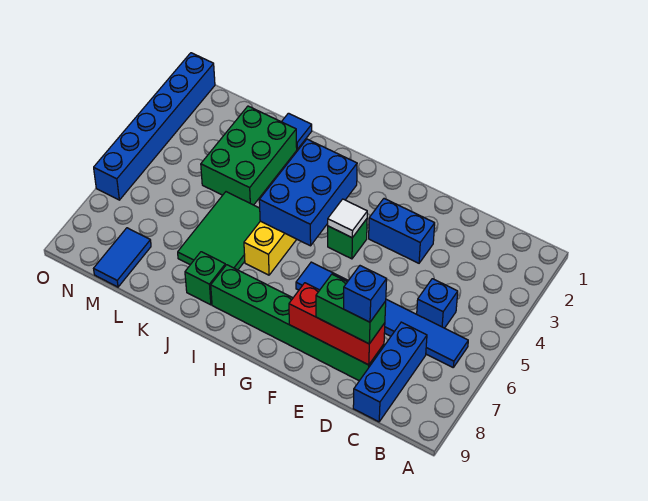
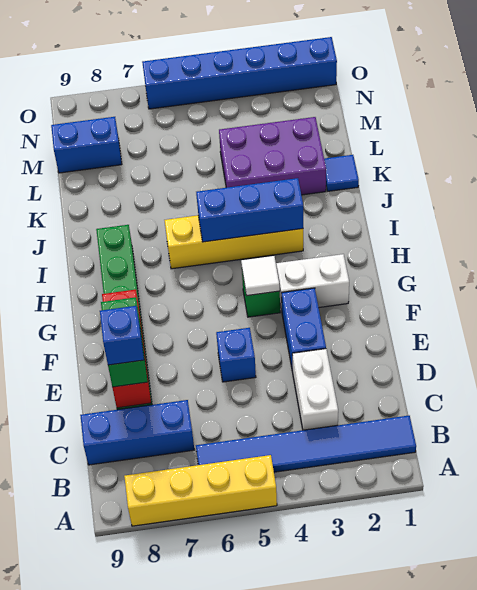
none -> yellow brick A5:A8 level 1
blue tile B6:G6 level 1 -> blue tile B1:B6 level 1
none -> white brick C3:D3 level 1
blue brick C5 level 1 -> blue brick E5 level 1
none -> white brick G2:G3 level 1
blue brick H3:I5 level 2 -> blue brick I3:I5 level 2
green tile J5:K7 level 1 -> none
green brick J8 level 1 -> none
green brick K2:L4 level 1 -> purple brick K2:L4 level 1
blue tile M8:M9 level 1 -> blue brick M8:M9 level 1

